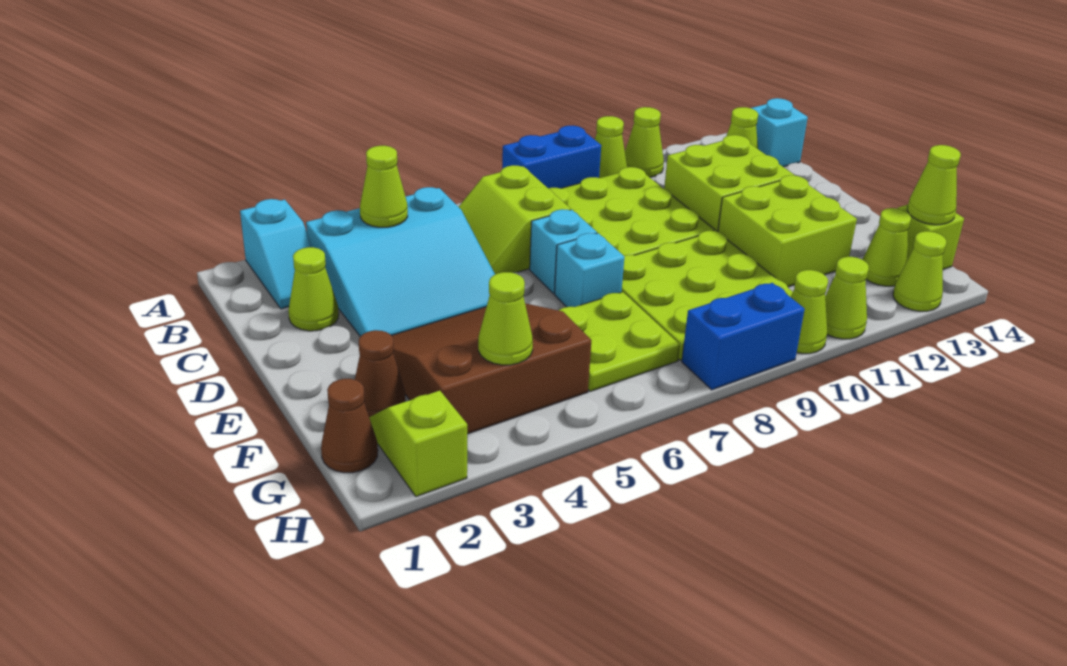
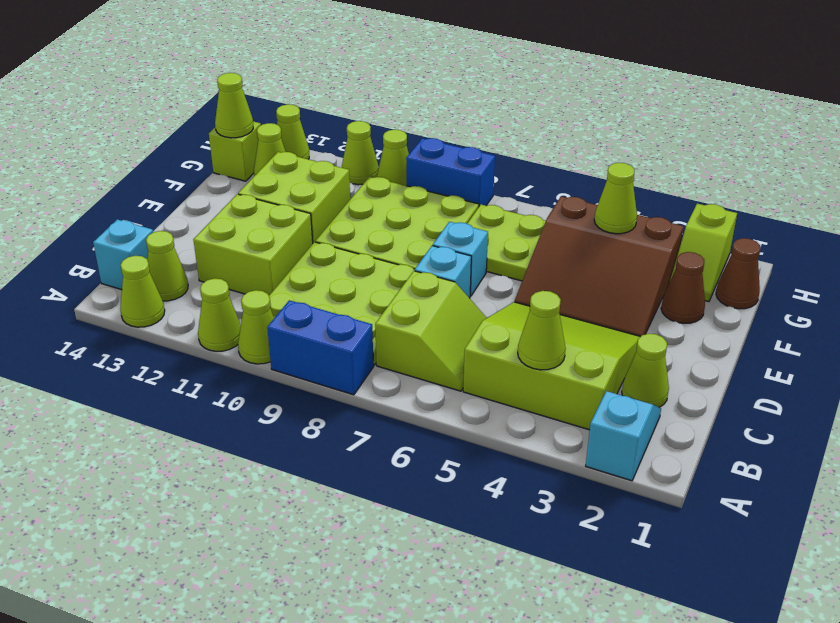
none -> lime cone A13 level 1
cyan slope B3:D5 level 1 top B -> lime slope B3:D5 level 1 top B

